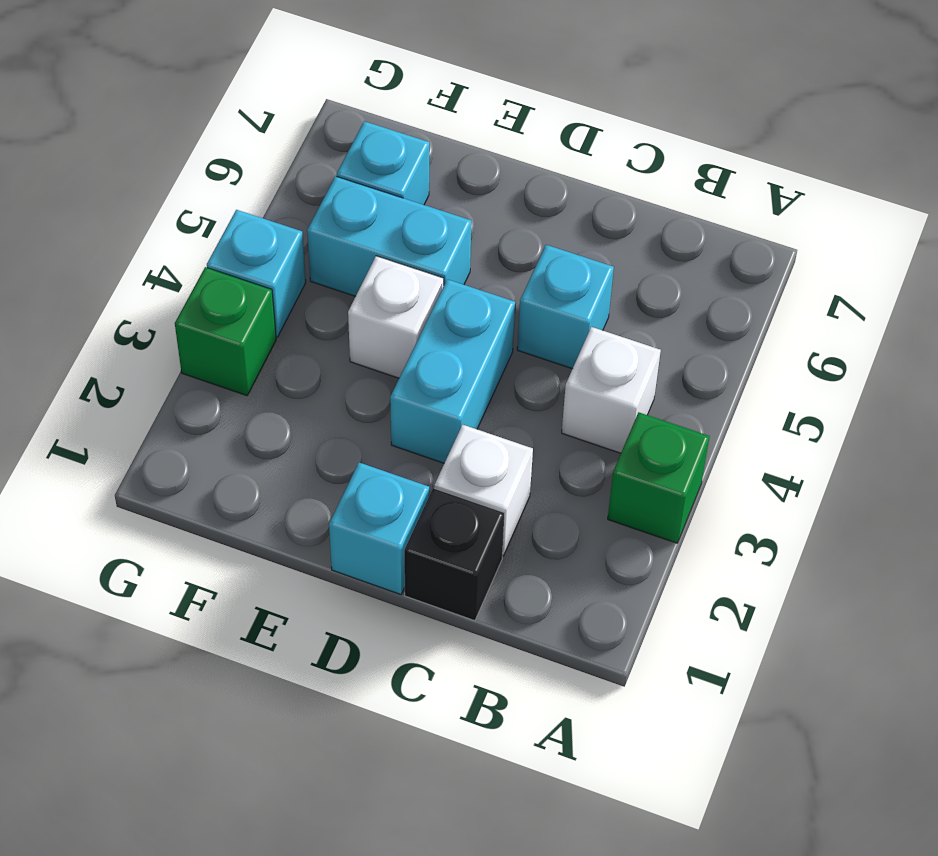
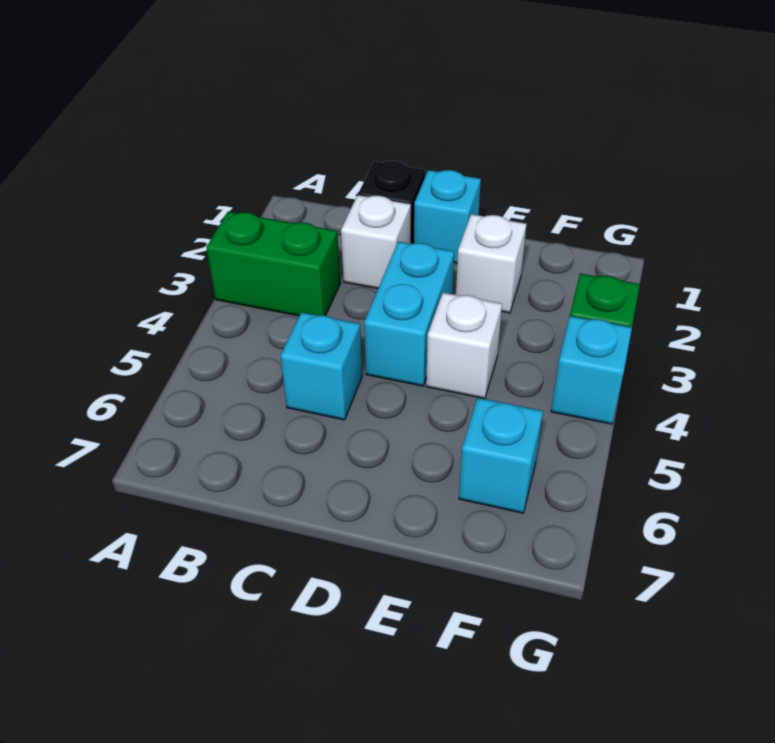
green brick A3 level 1 -> green brick A3:B3 level 1
white brick B4 level 1 -> white brick E2 level 1
cyan brick E5:F5 level 1 -> none

